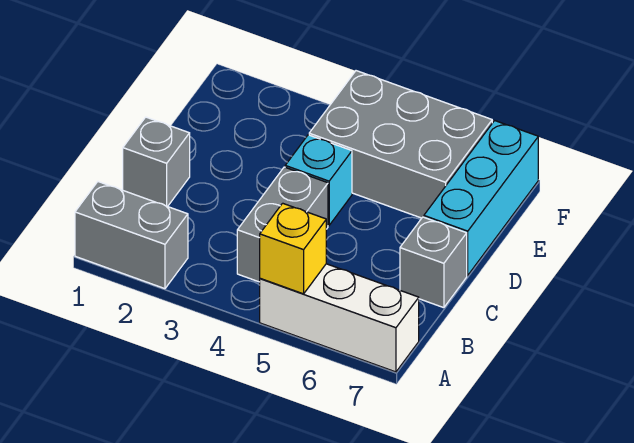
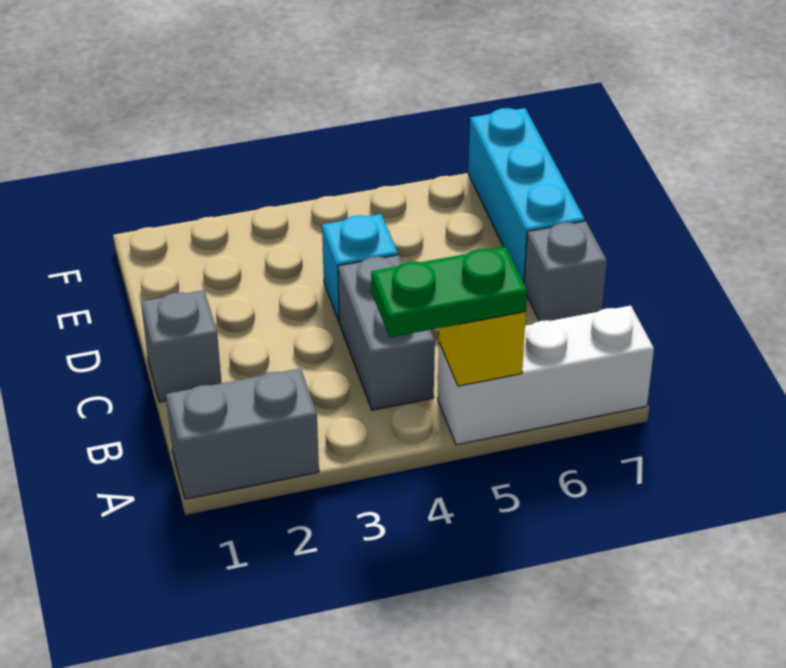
none -> green plate A4:A5 level 3
grey brick E4:F6 level 1 -> none

